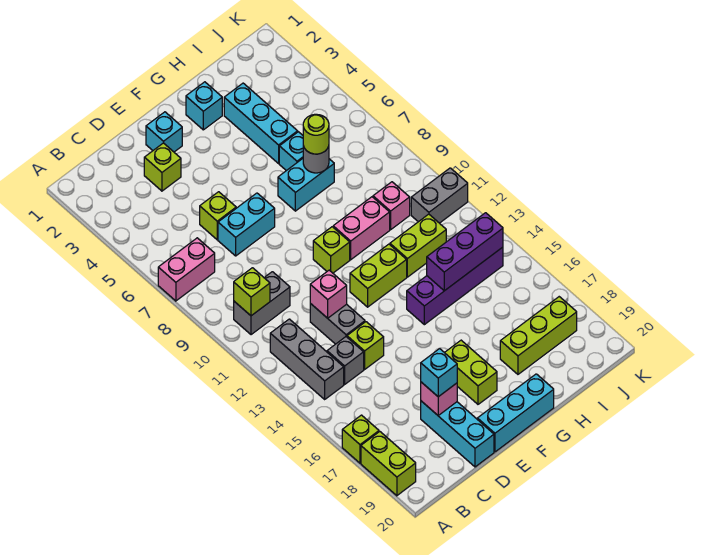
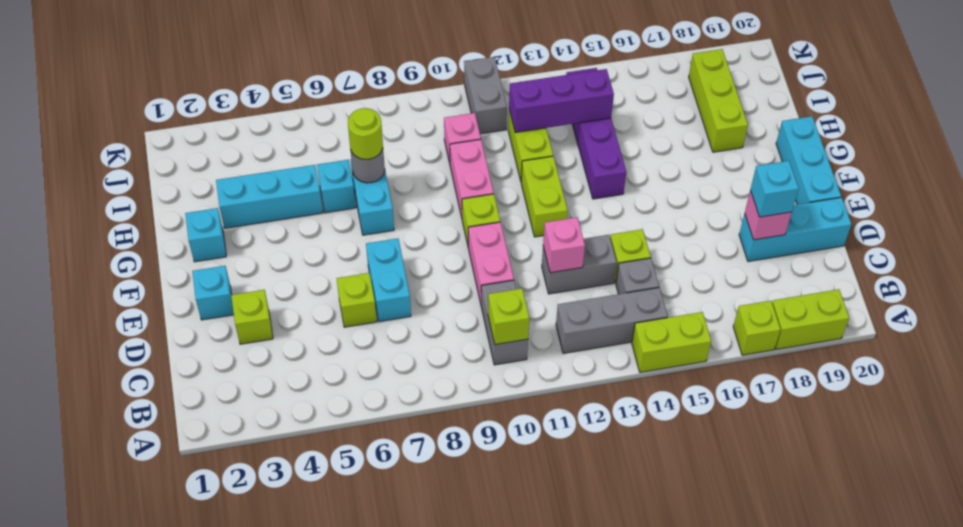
pink brick A7:B7 level 1 -> pink brick D10:E10 level 1
lime brick F17:F18 level 1 -> lime brick A14:A15 level 1
purple brick H14:J14 level 2 -> purple brick I12:I14 level 2

